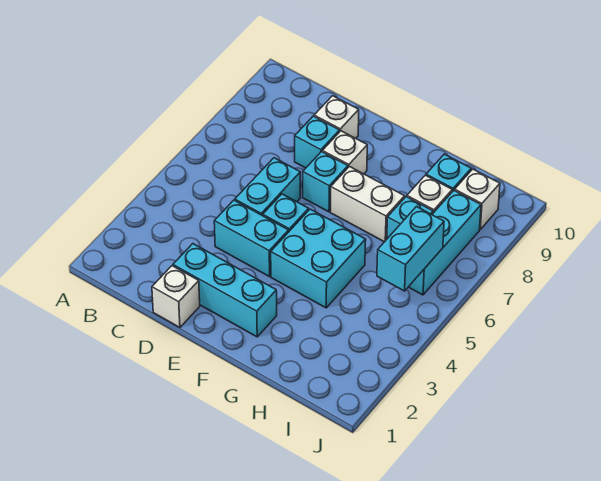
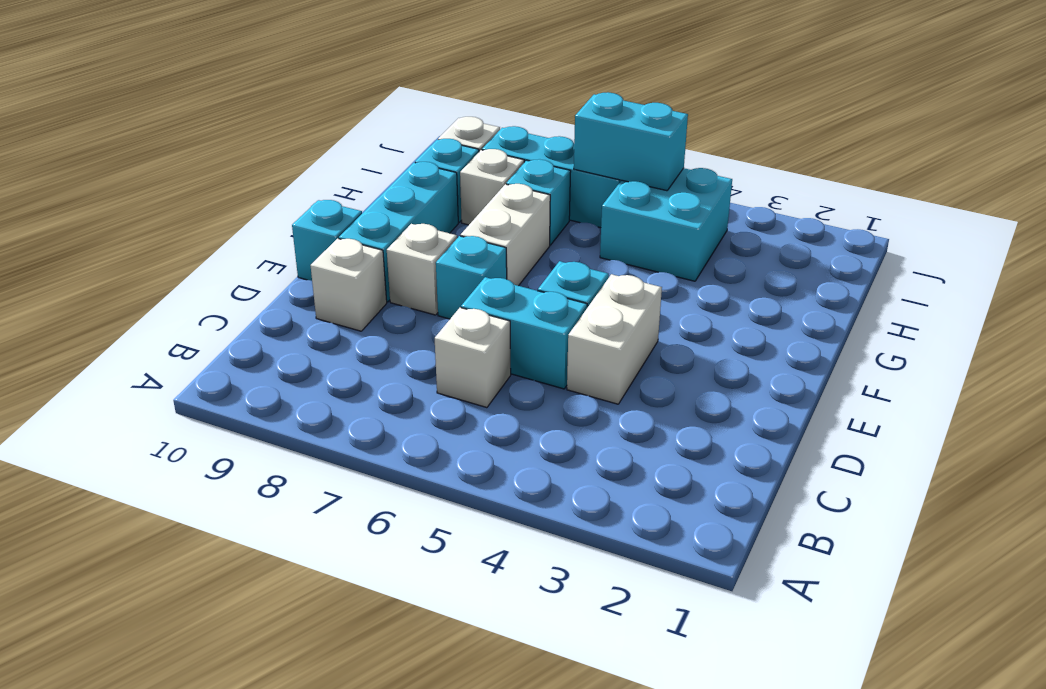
white brick D1 level 1 -> white brick C6 level 1
cyan brick D2:F2 level 1 -> cyan brick E9:G9 level 1
cyan brick D4:E4 level 1 -> white brick D4:E4 level 1
cyan brick D8 level 1 -> cyan brick E10 level 1
cyan brick F4:G5 level 1 -> cyan brick H4:I5 level 1

